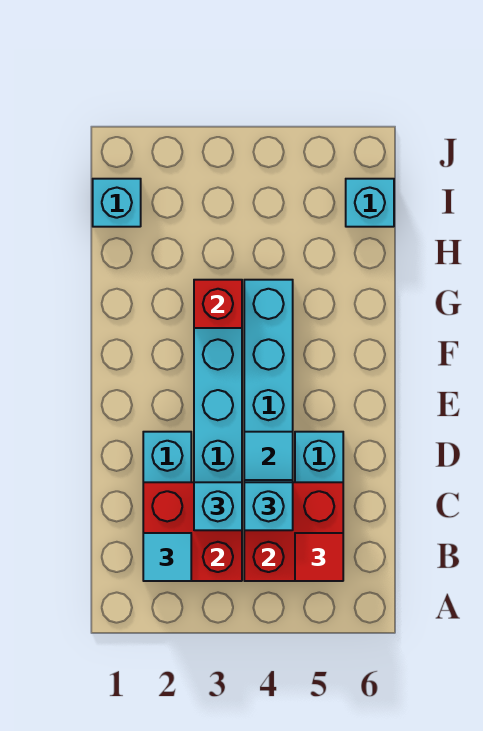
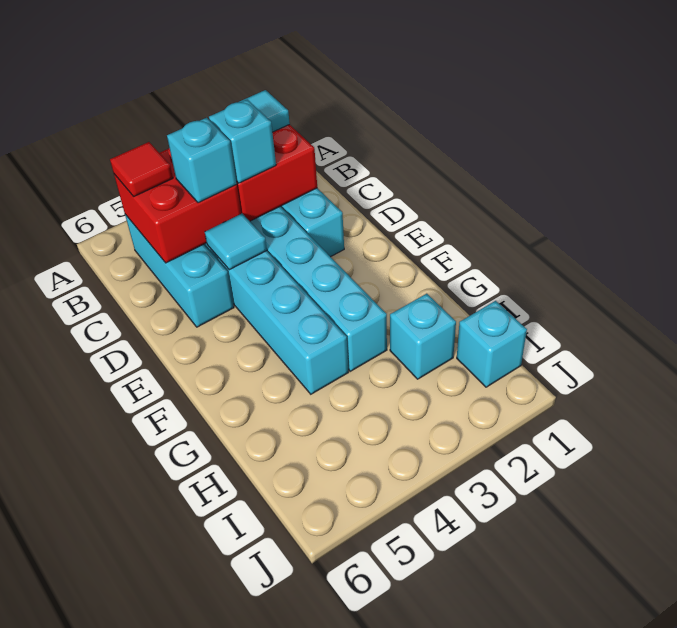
red brick G3 level 2 -> none
cyan brick I6 level 1 -> cyan brick H2 level 1

